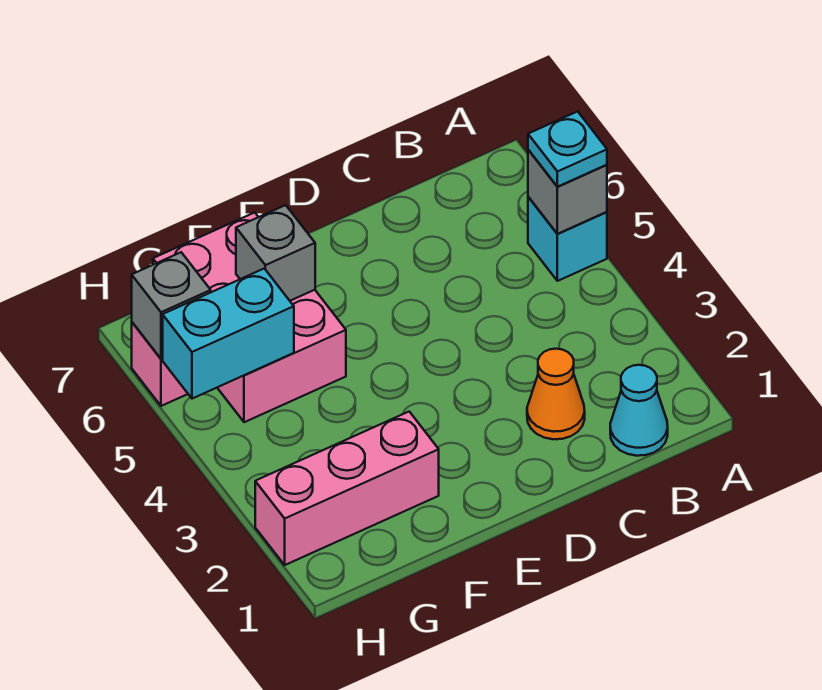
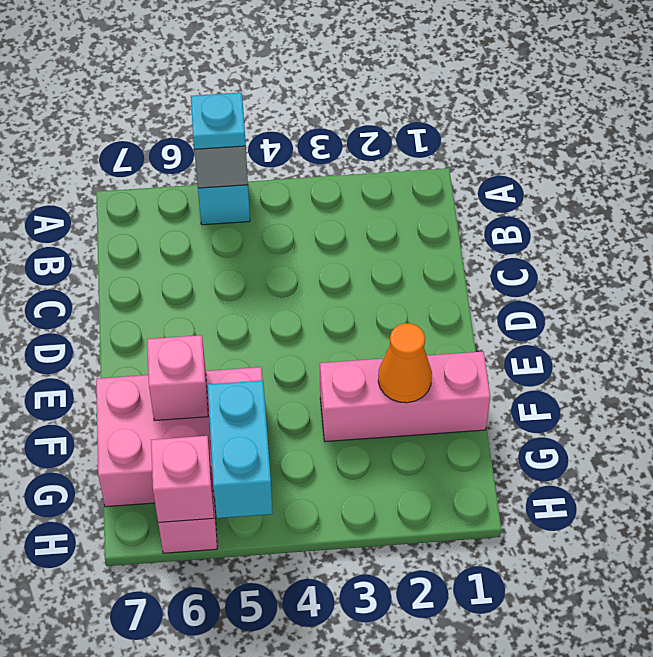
cyan cone B1 level 1 -> none
orange cone C2 level 1 -> orange cone F2 level 2
pink brick F2:H2 level 1 -> pink brick F1:F3 level 1
grey brick F6 level 2 -> pink brick F6 level 2
grey brick H6 level 2 -> pink brick H6 level 2

